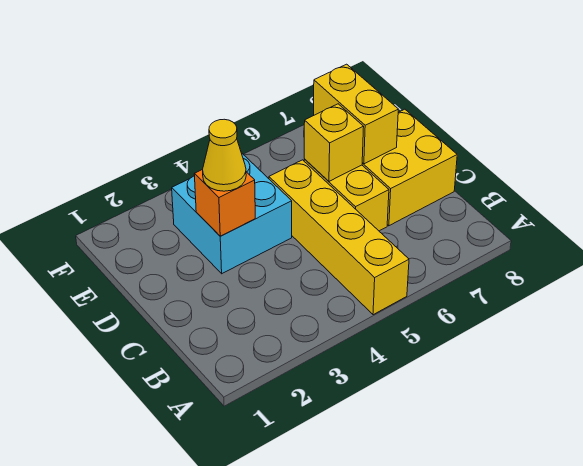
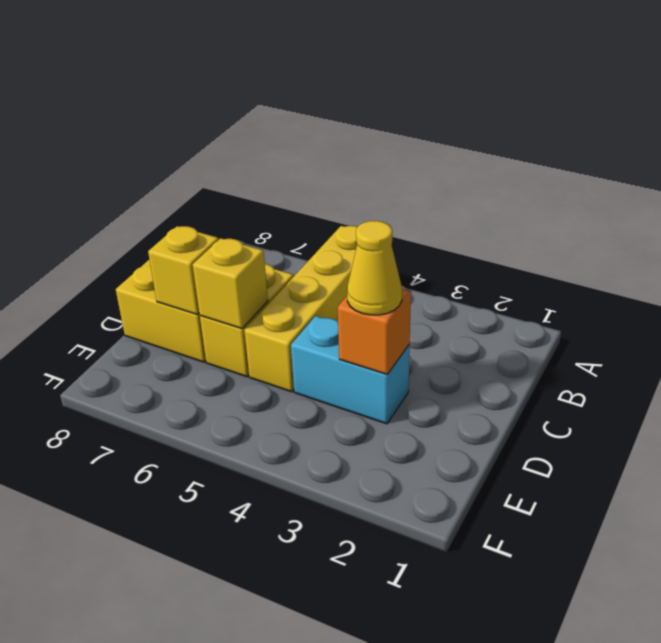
cyan brick D3:E4 level 1 -> cyan brick D3:D4 level 1
yellow brick D7:E7 level 2 -> yellow brick D7 level 2

